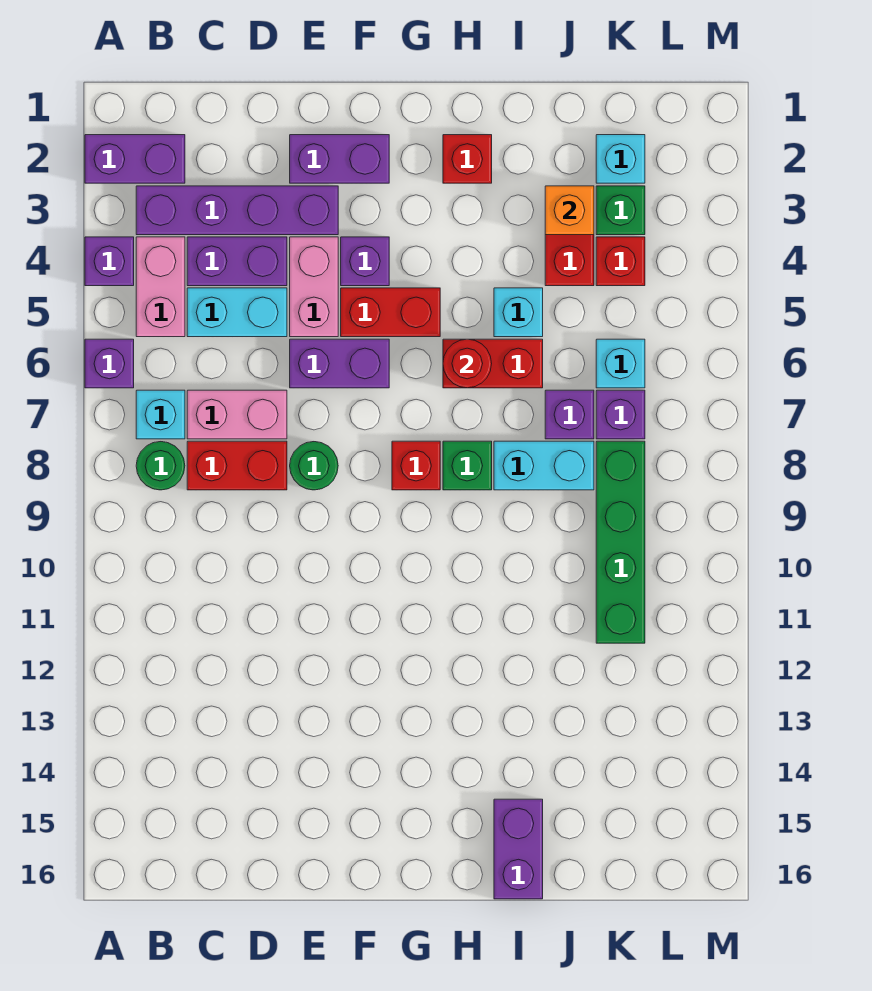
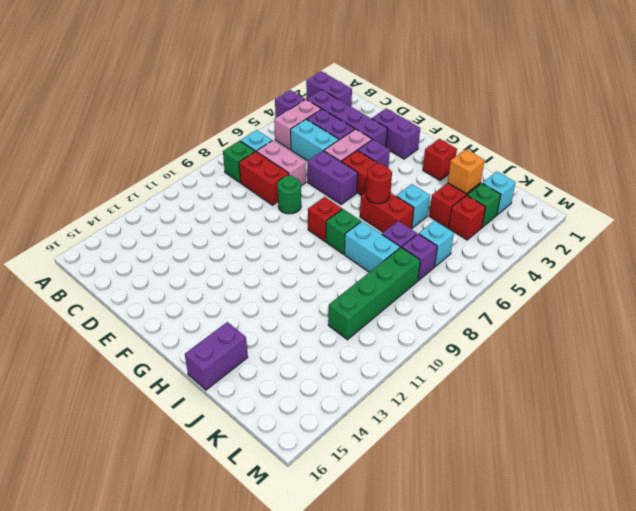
purple brick A6 level 1 -> none
green round brick B8 level 1 -> green brick B8 level 1

